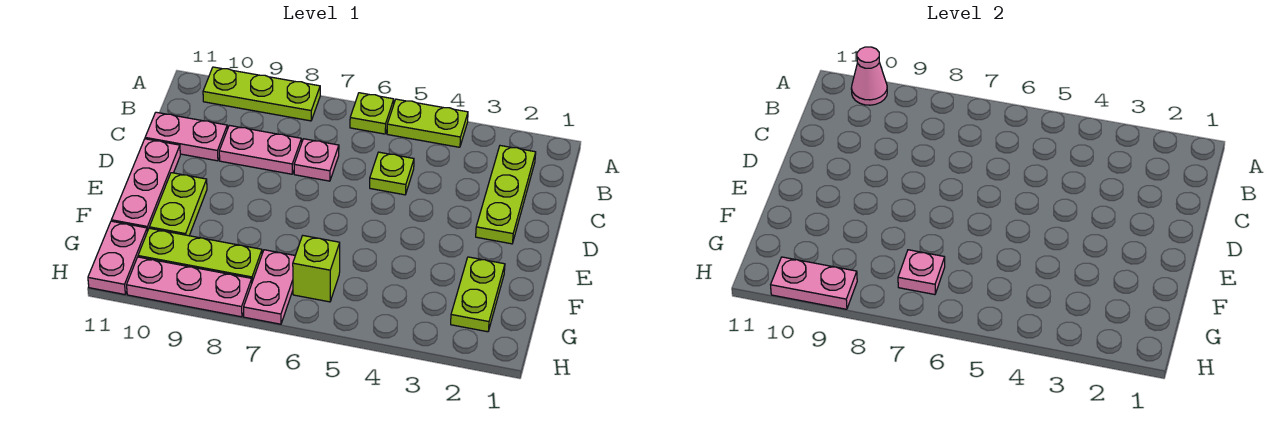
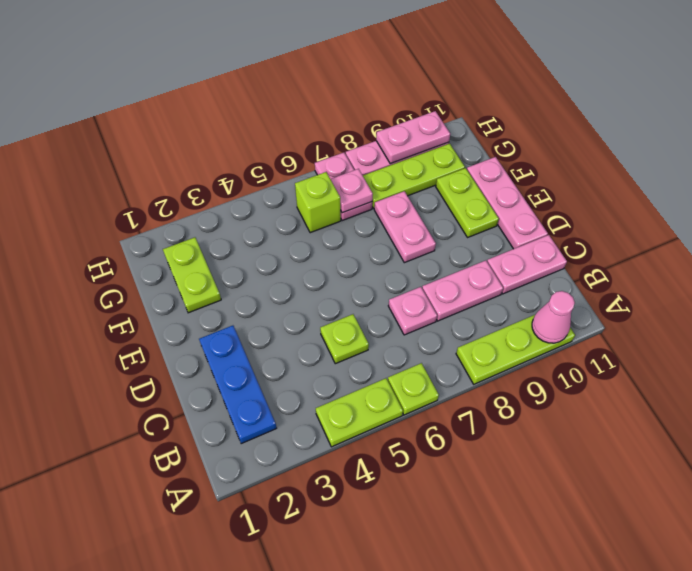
lime plate B2:D2 level 1 -> blue plate B2:D2 level 1
pink plate G11:H11 level 1 -> pink plate E8:F8 level 1

